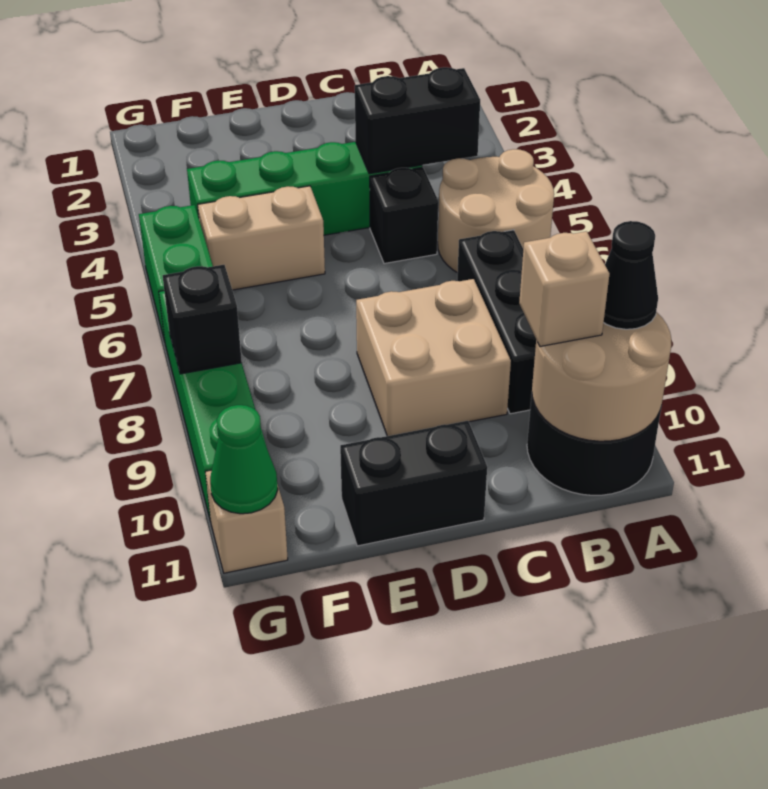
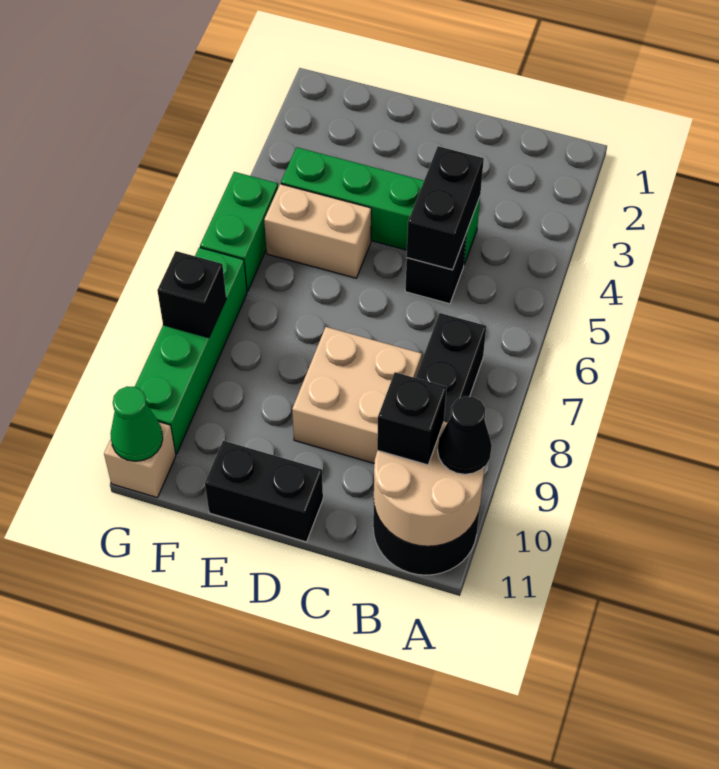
tan round brick A5:B6 level 1 -> none
black brick B4:C4 level 2 -> black brick C4:C5 level 2
tan brick B10 level 3 -> black brick B10 level 3

